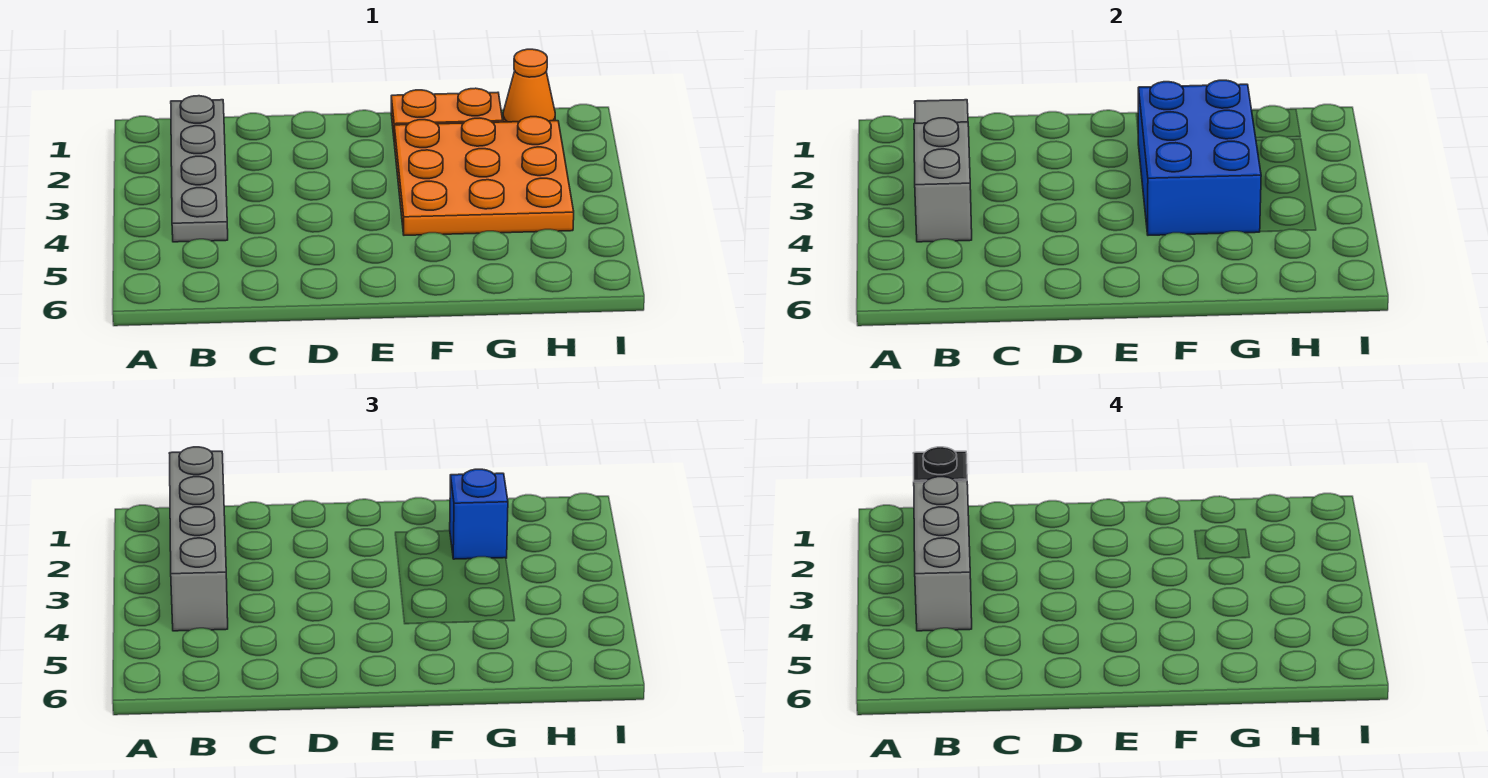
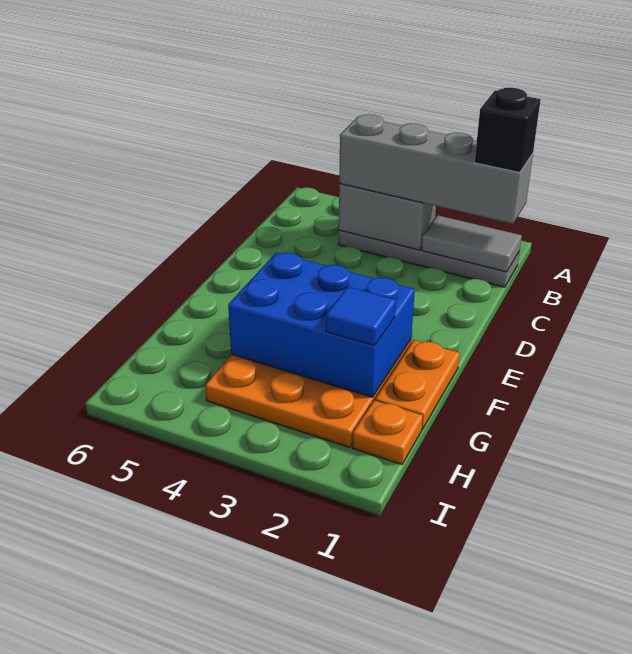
grey brick B2:B4 level 4 -> none
blue brick G2 level 3 -> blue tile G2 level 3
orange cone H1 level 1 -> orange plate H1 level 1

